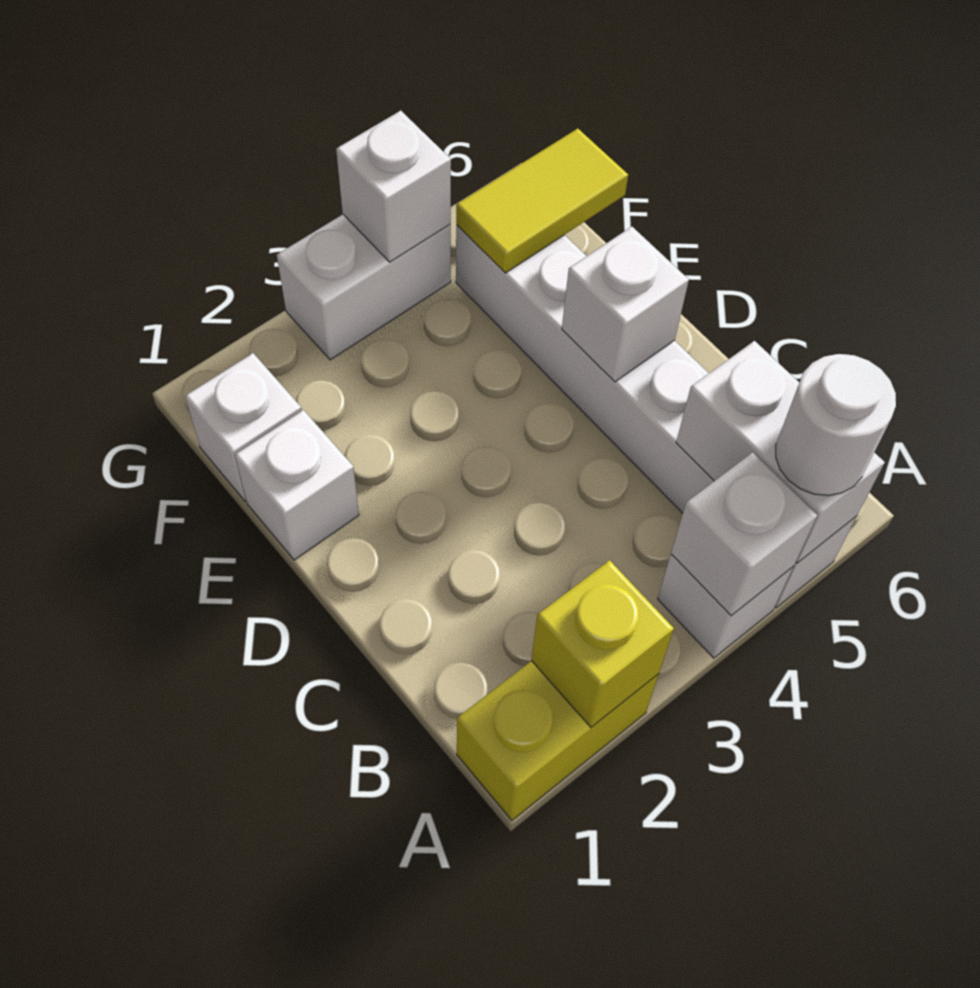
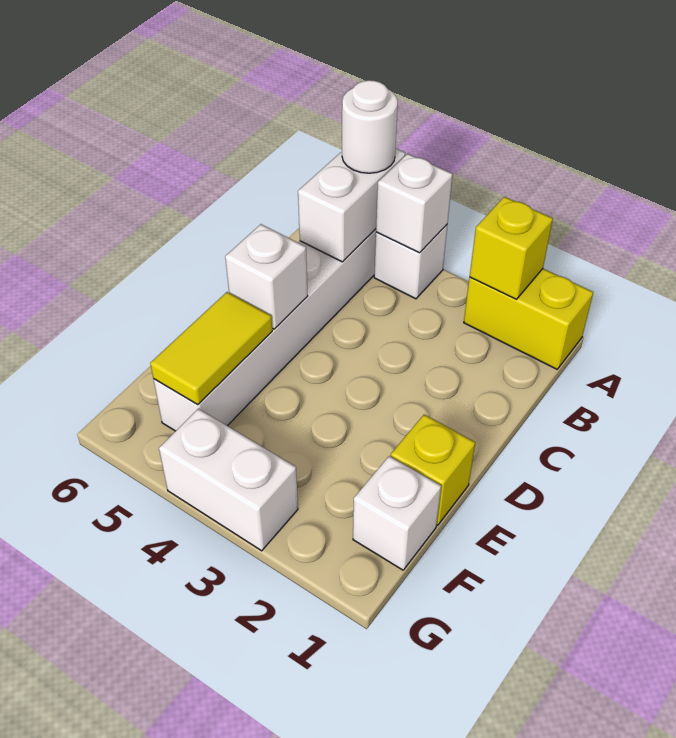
white brick E1 level 1 -> yellow brick E1 level 1
yellow tile F5:F6 level 2 -> yellow tile E5:F5 level 2
white brick G4 level 2 -> none

